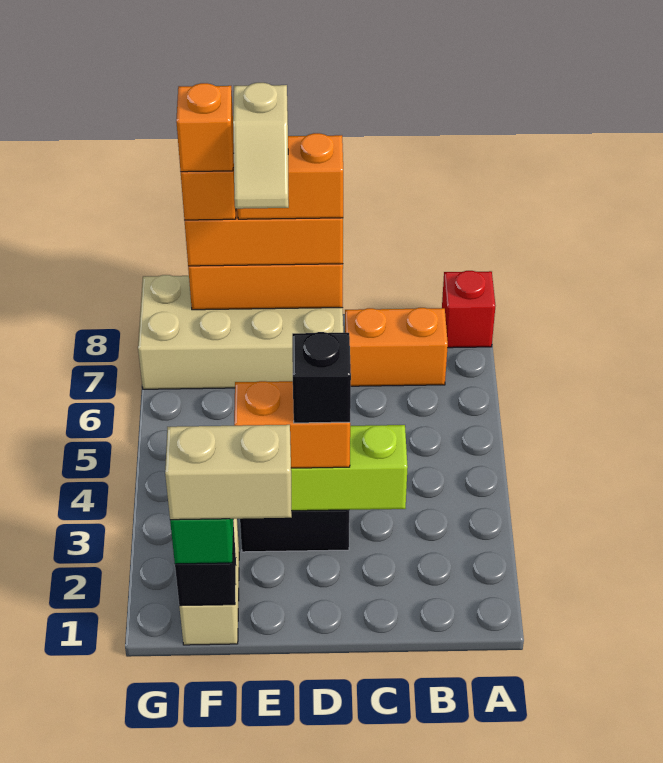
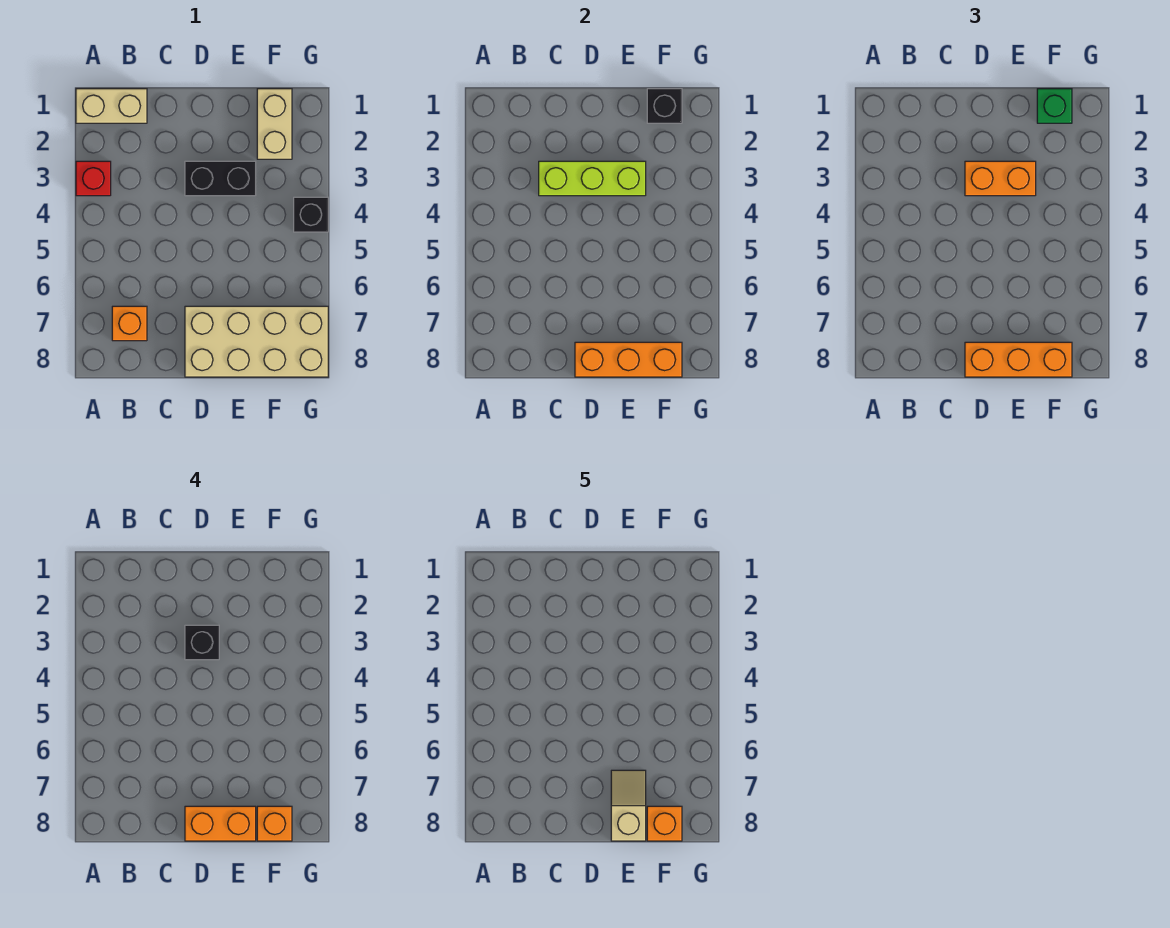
red brick A8 level 1 -> red brick A3 level 1
orange brick B7:C7 level 1 -> orange brick B7 level 1
tan brick E1:F1 level 4 -> tan brick A1:B1 level 1
none -> black brick G4 level 1

